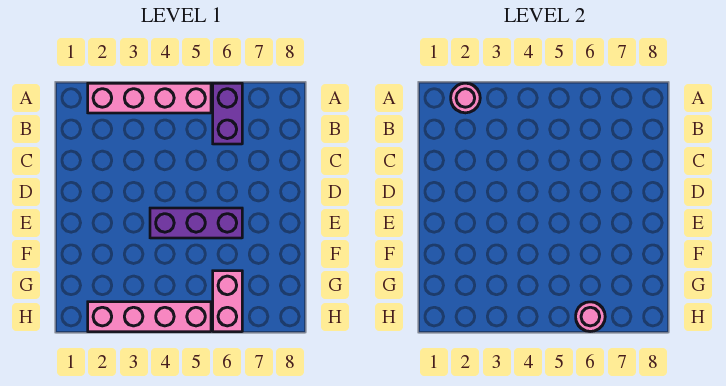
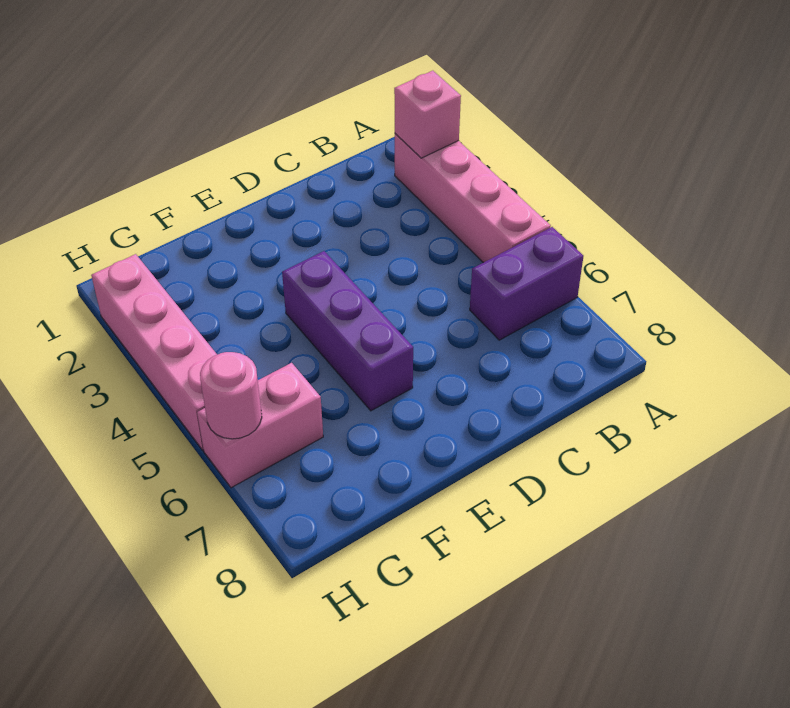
pink round brick A2 level 2 -> pink brick A2 level 2

